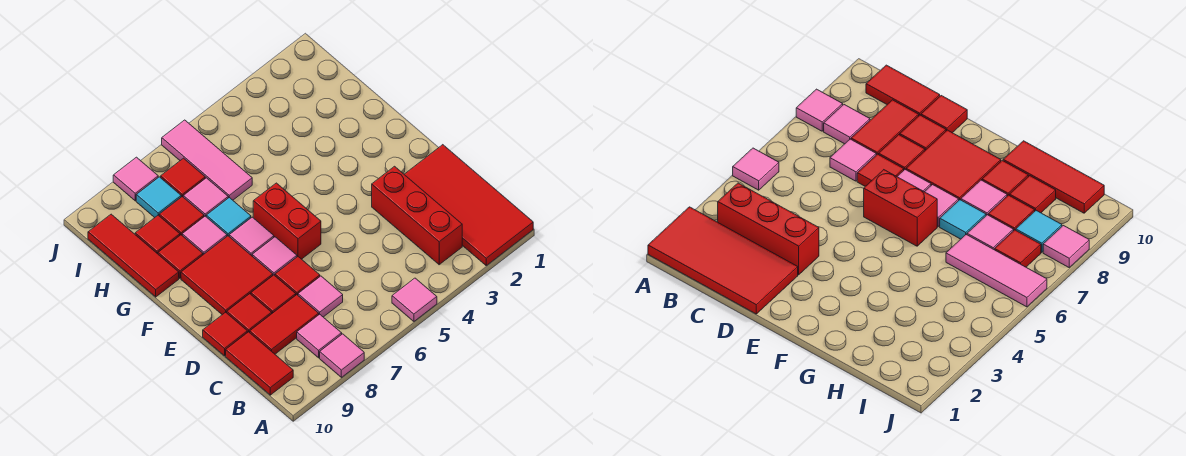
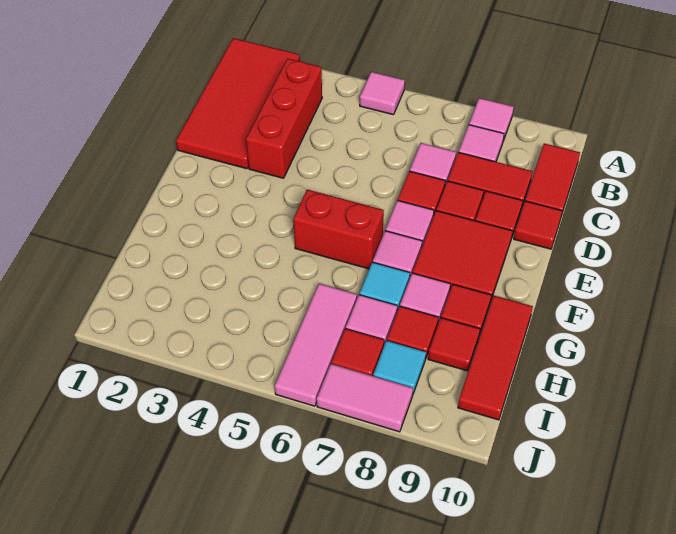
red brick E6:F6 level 1 -> red brick F5:F6 level 1
pink tile J8 level 1 -> pink tile J7:J8 level 1

